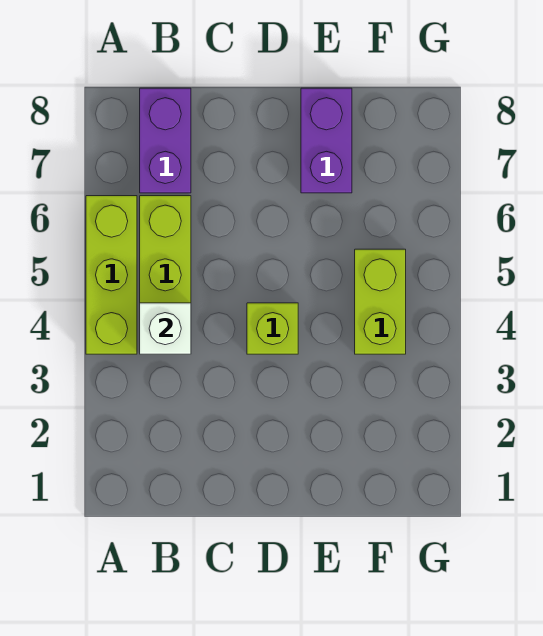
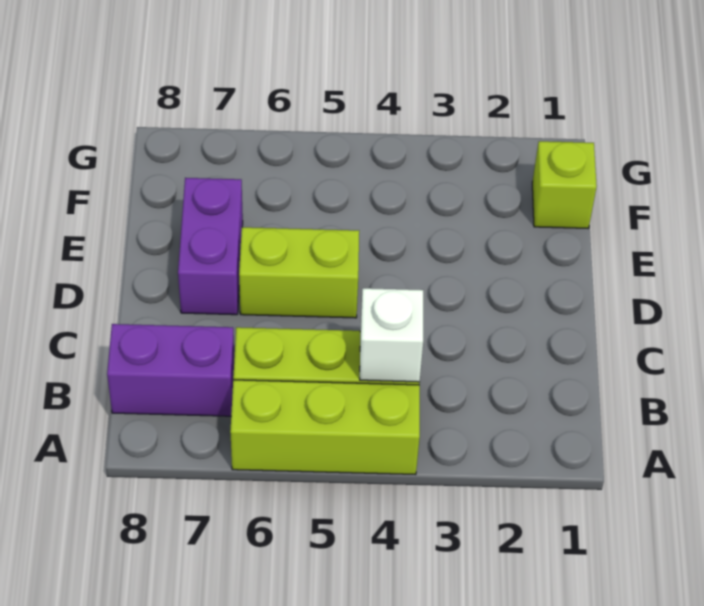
lime brick D4 level 1 -> lime brick F1 level 1
purple brick E7:E8 level 1 -> purple brick D7:E7 level 1
lime brick F4:F5 level 1 -> lime brick D5:D6 level 1

